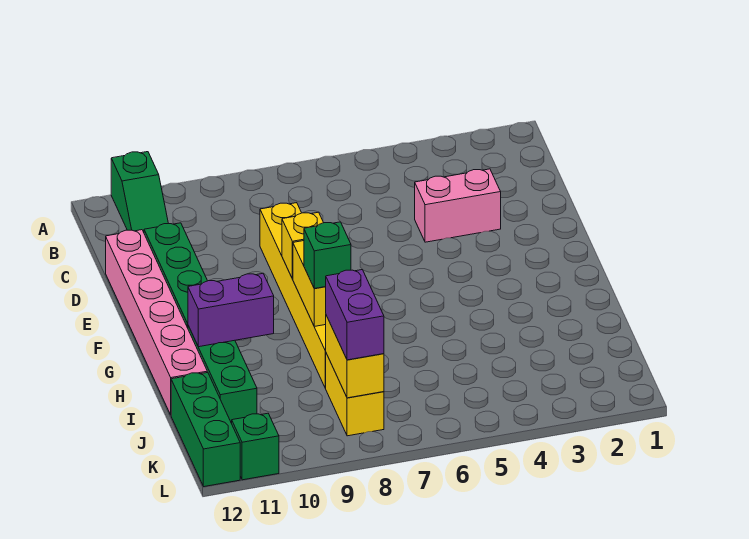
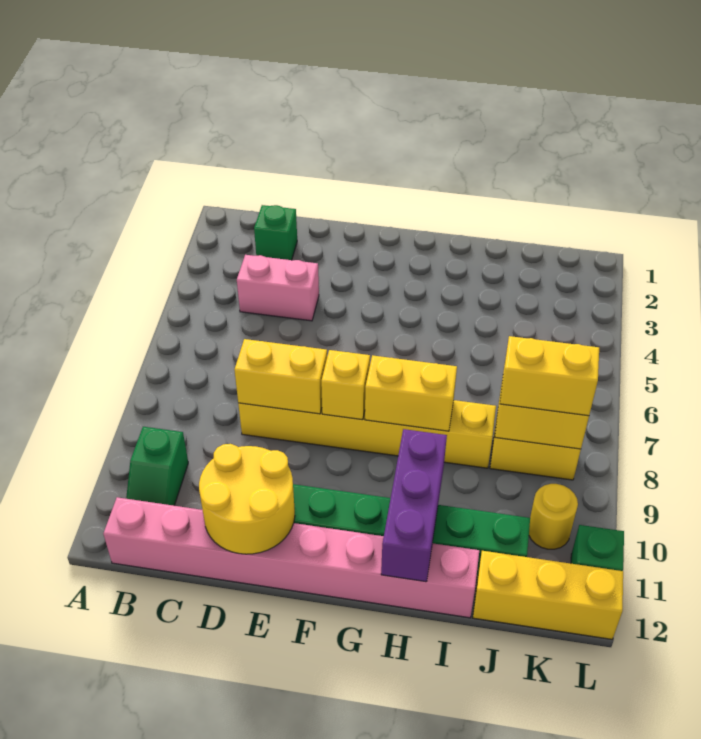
green slope A11:B11 level 1 top A -> green slope B10:B11 level 1 top 10
pink brick D3:D4 level 1 -> pink brick C4:D4 level 1
none -> yellow brick D8:E8 level 2
none -> yellow round brick D11:E12 level 2
pink brick D12:I12 level 1 -> pink brick B12:I12 level 1
green brick H8 level 3 -> green brick C2 level 1
purple brick H10:H11 level 2 -> purple brick H10:H12 level 2
purple brick J8:K8 level 3 -> yellow brick J8:K8 level 3
green brick J12:L12 level 1 -> yellow brick J12:L12 level 1
none -> yellow round brick K10 level 1

